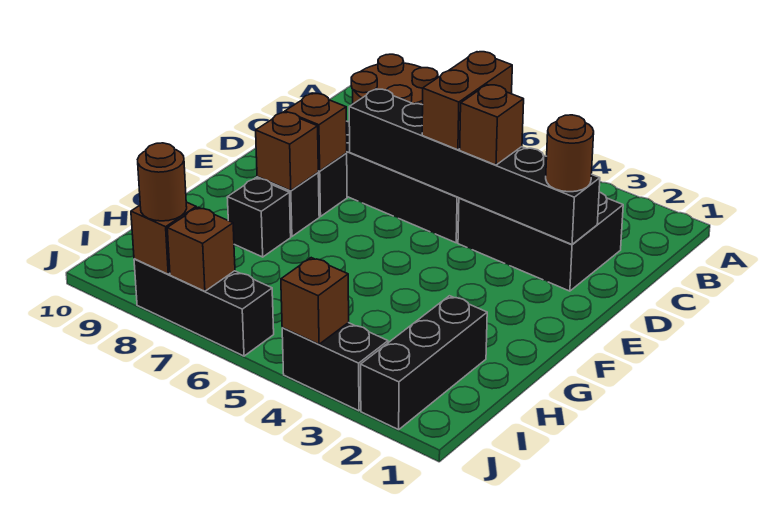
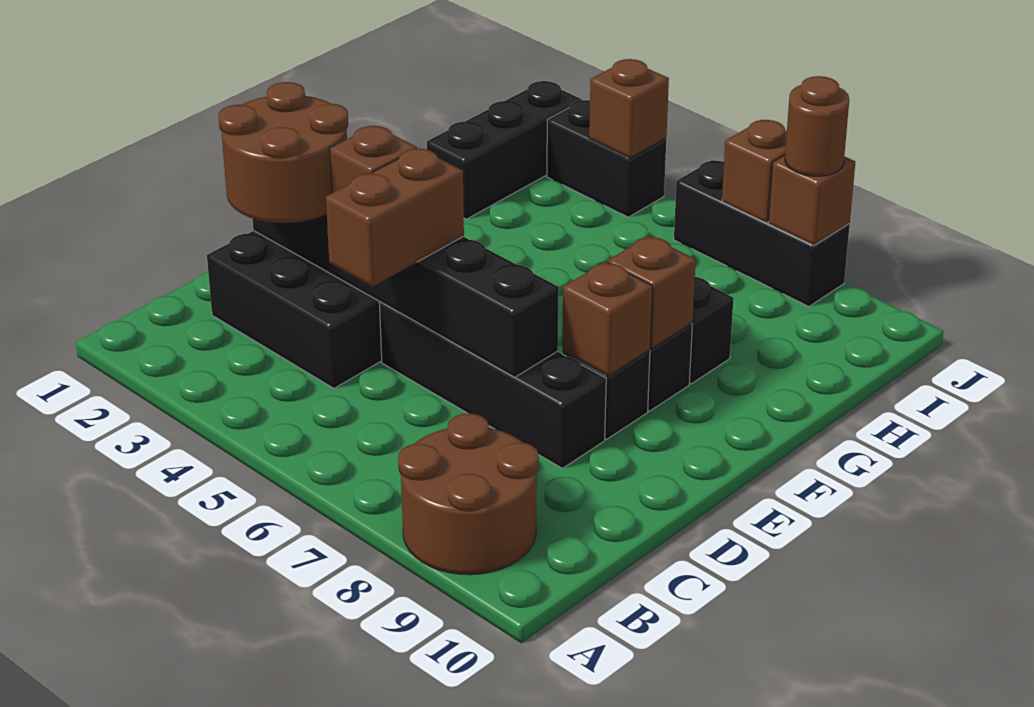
brown round brick D2 level 3 -> brown round brick C2:D3 level 3

